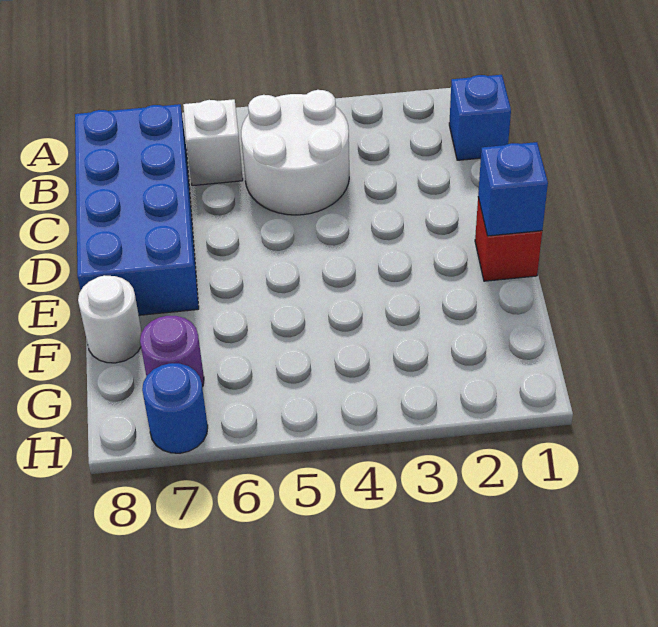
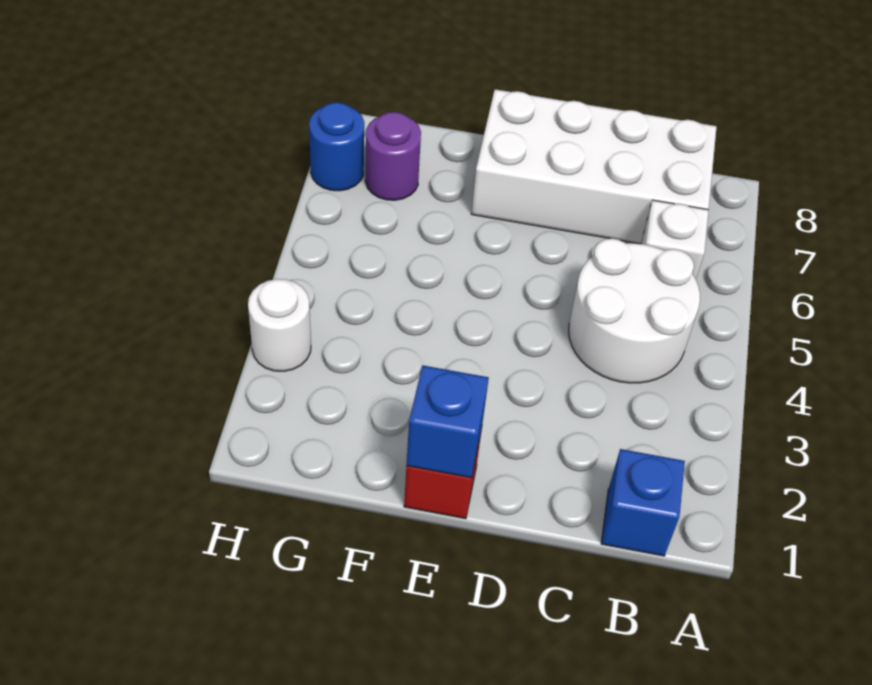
blue brick B7:E8 level 1 -> white brick B7:E8 level 1
white round brick F8 level 1 -> white round brick H3 level 1

